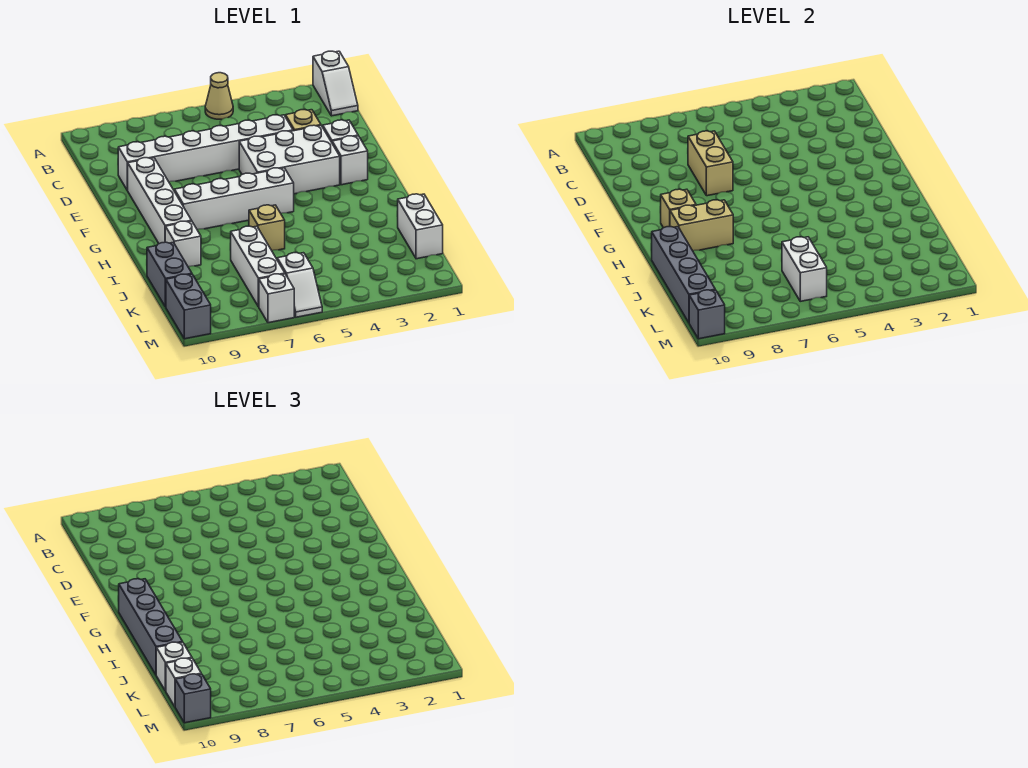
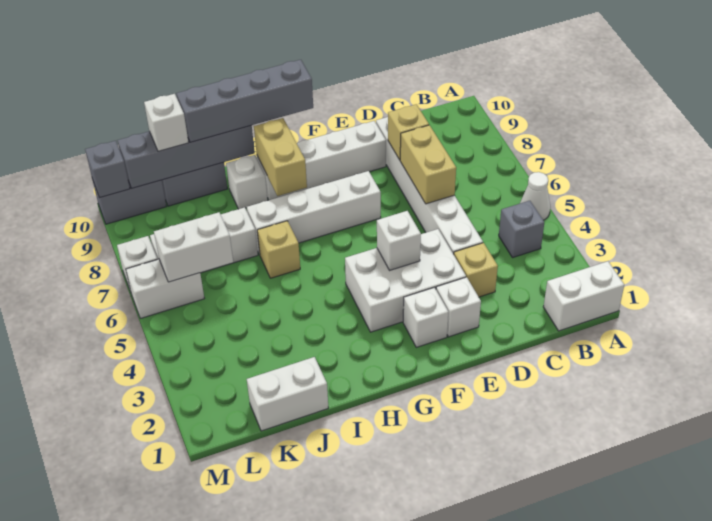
white slope A1:B1 level 1 top A -> white brick A1:B1 level 1
tan cone A5 level 1 -> white cone A5 level 1
tan brick D7:E7 level 2 -> tan brick D6:D7 level 2
white brick E3:F5 level 1 -> white brick E3:G4 level 1
white brick G5:G8 level 1 -> white brick F7:I7 level 1
tan brick G9 level 2 -> tan brick D8 level 2
white slope L6:M6 level 1 top L -> white brick L6:M6 level 1
white brick L10 level 3 -> white brick F4 level 2
grey brick M10 level 3 -> grey brick B4 level 1

